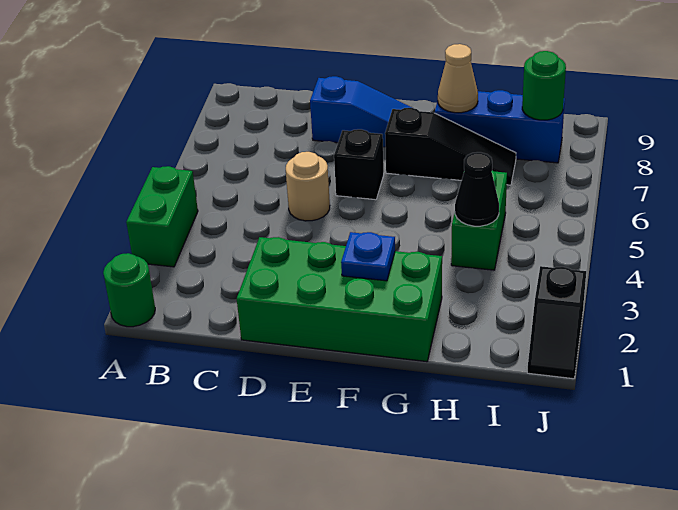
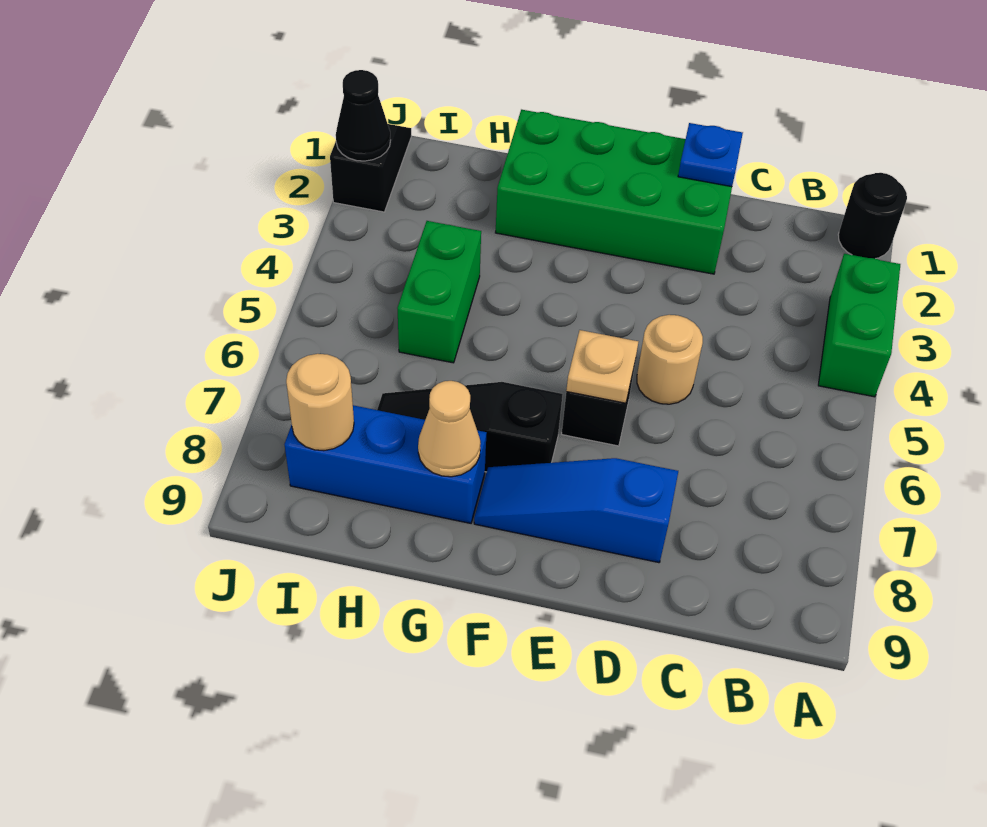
green round brick A1 level 1 -> black round brick A1 level 1
none -> tan plate E6 level 2
blue plate F2 level 2 -> blue plate D1 level 2
black cone H4 level 2 -> black cone J2 level 2
green round brick I8 level 2 -> tan round brick I8 level 2

